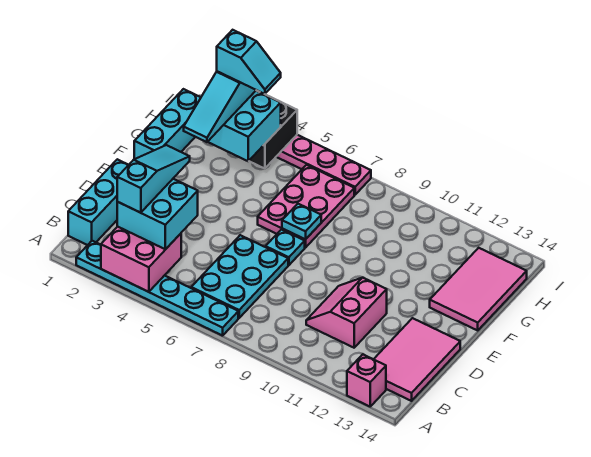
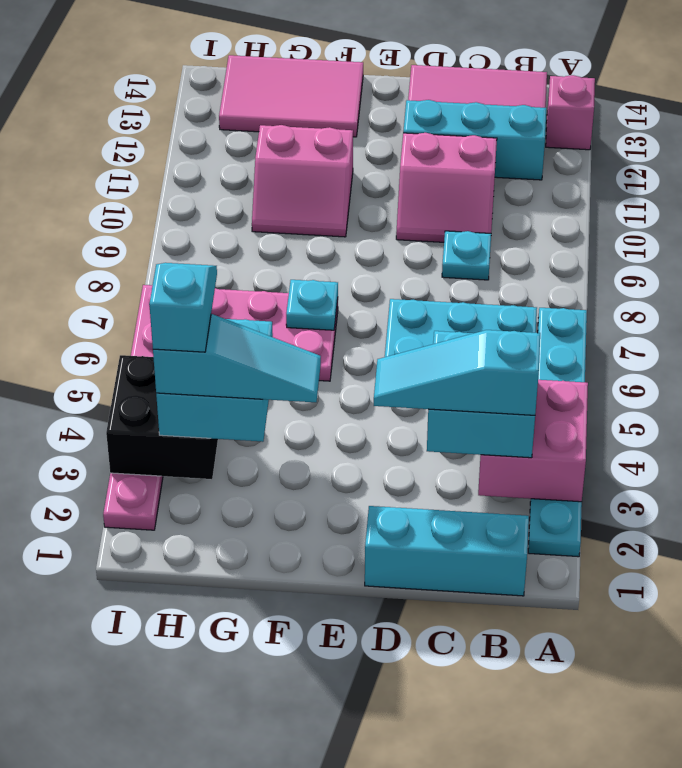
cyan plate E7 level 1 -> cyan plate C9 level 1
cyan brick F1:H1 level 1 -> cyan brick B12:D12 level 1
none -> pink slope F10:G11 level 1 top 11

